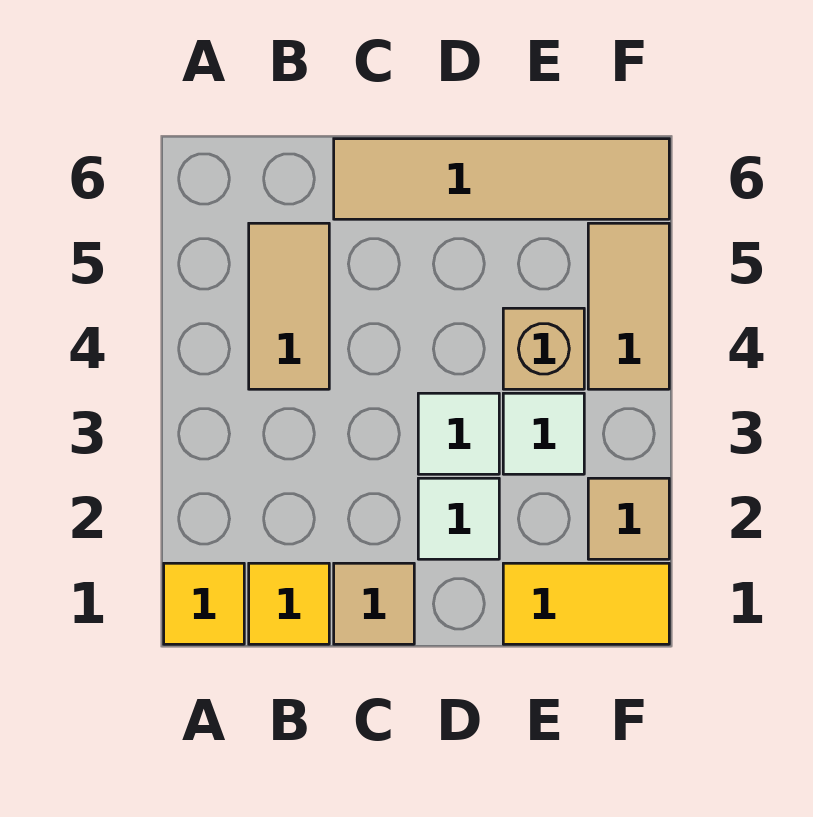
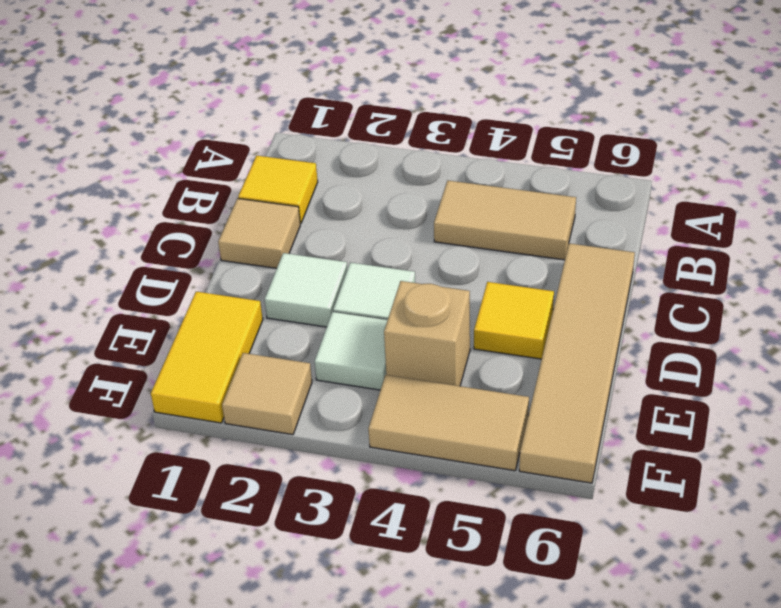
yellow tile A1 level 1 -> yellow tile D5 level 1

